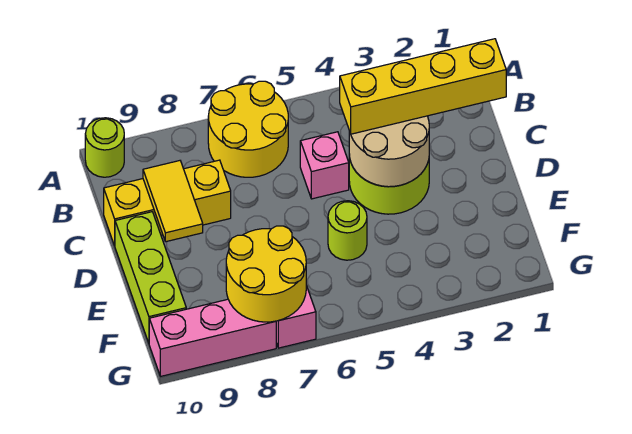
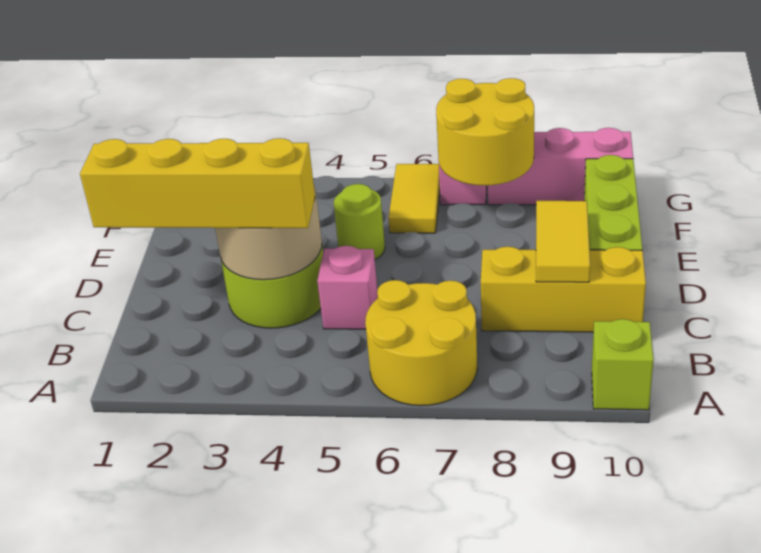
lime round brick A10 level 1 -> lime brick A10 level 1
none -> yellow tile F6:G6 level 1

